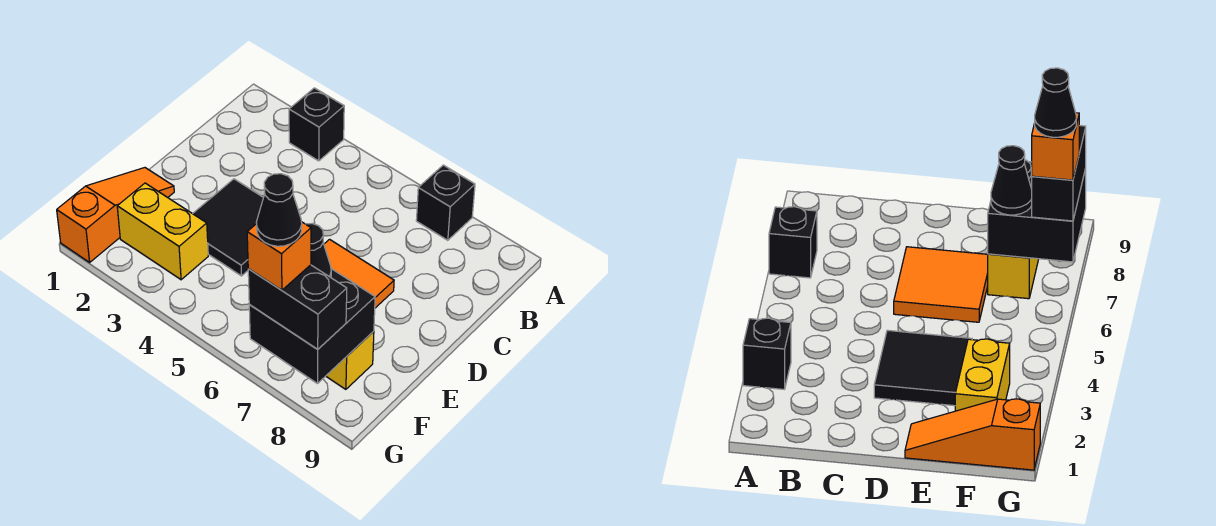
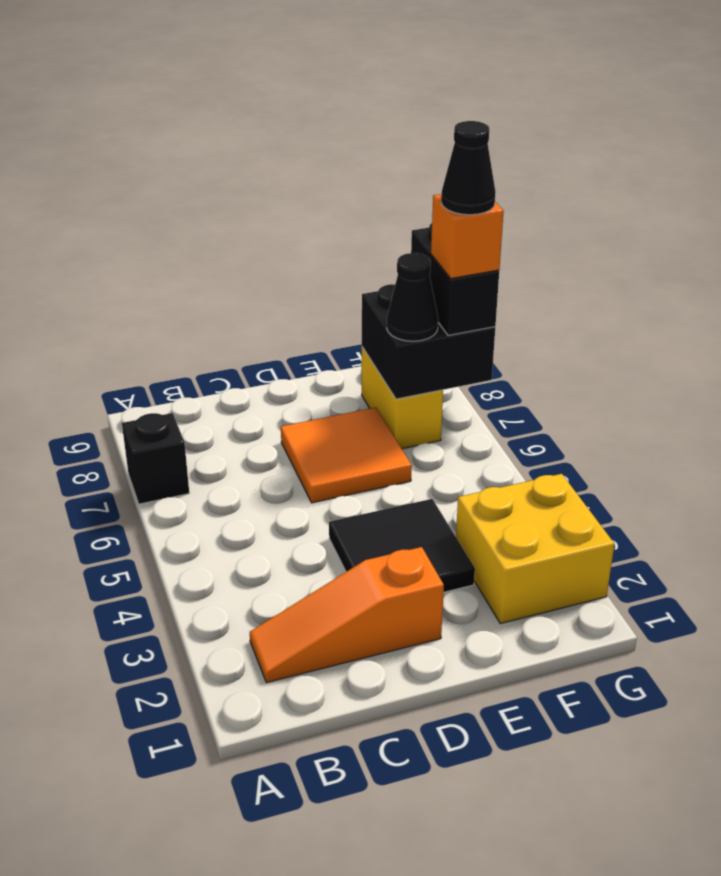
black brick A3 level 1 -> none
orange slope E1:G1 level 1 top G -> orange slope B2:D2 level 1 top D
yellow brick F2:F3 level 1 -> yellow brick F2:G3 level 1

